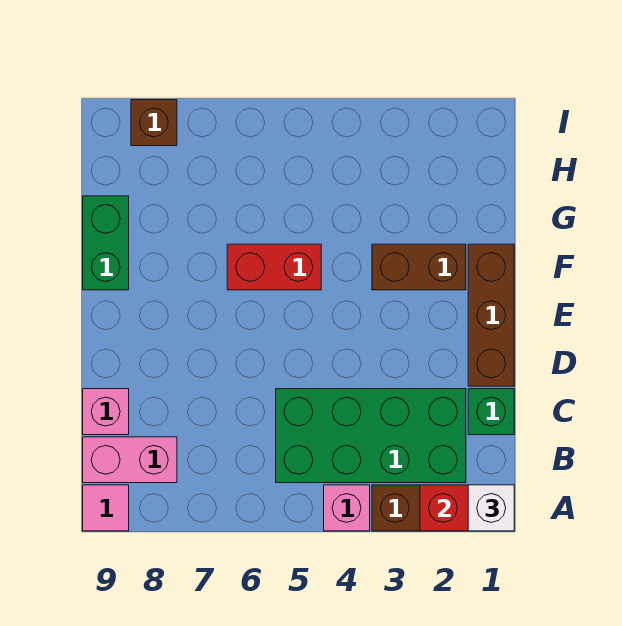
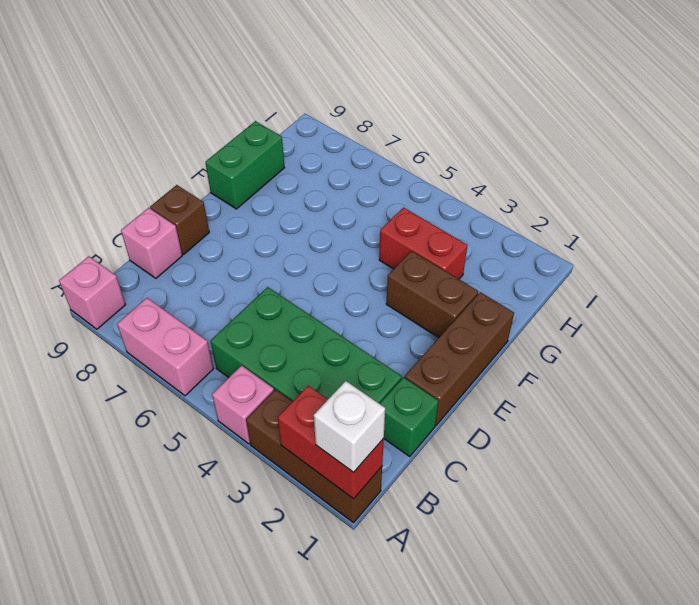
pink tile A9 level 1 -> pink brick A9 level 1
pink brick B8:B9 level 1 -> pink brick A6:A7 level 1
red brick F5:F6 level 1 -> red brick G3:G4 level 1
brown brick I8 level 1 -> brown brick D9 level 1

